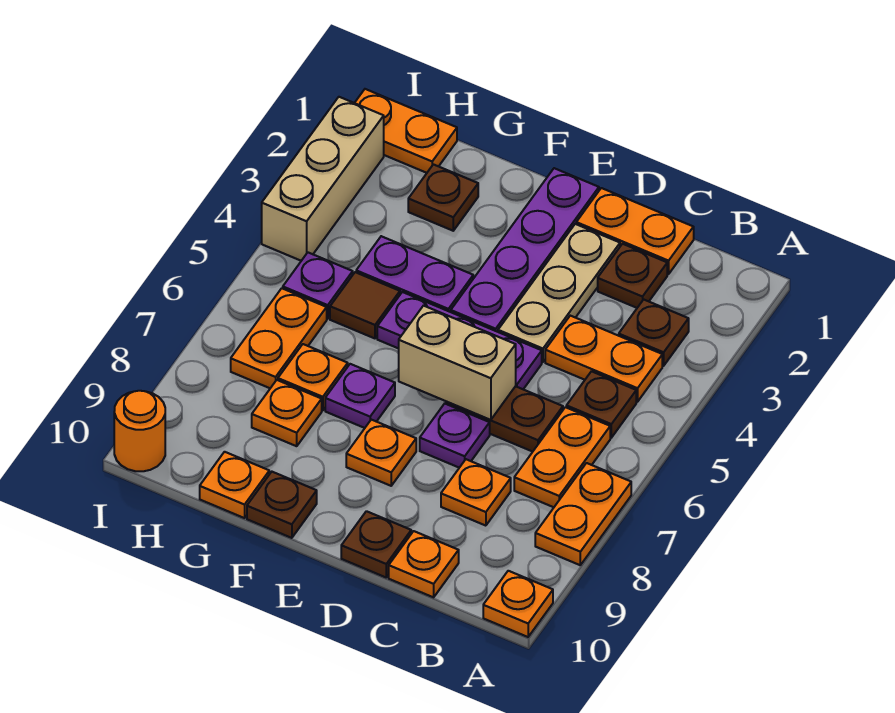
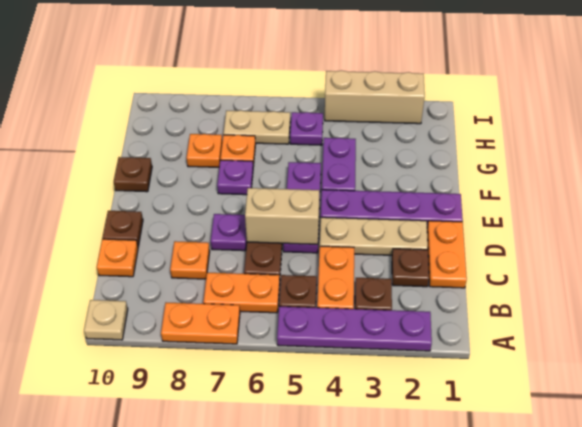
none -> purple plate A2:A5 level 1
orange plate A10 level 1 -> tan plate A10 level 1
tan brick D6:E6 level 2 -> tan brick D5:D6 level 2
orange plate E8 level 1 -> none
brown plate G2 level 1 -> none
brown tile G5 level 1 -> none
orange plate G10 level 1 -> none
orange plate H1:I1 level 1 -> none
orange plate H6:H7 level 1 -> tan plate H6:H7 level 1
orange round brick I10 level 1 -> none

